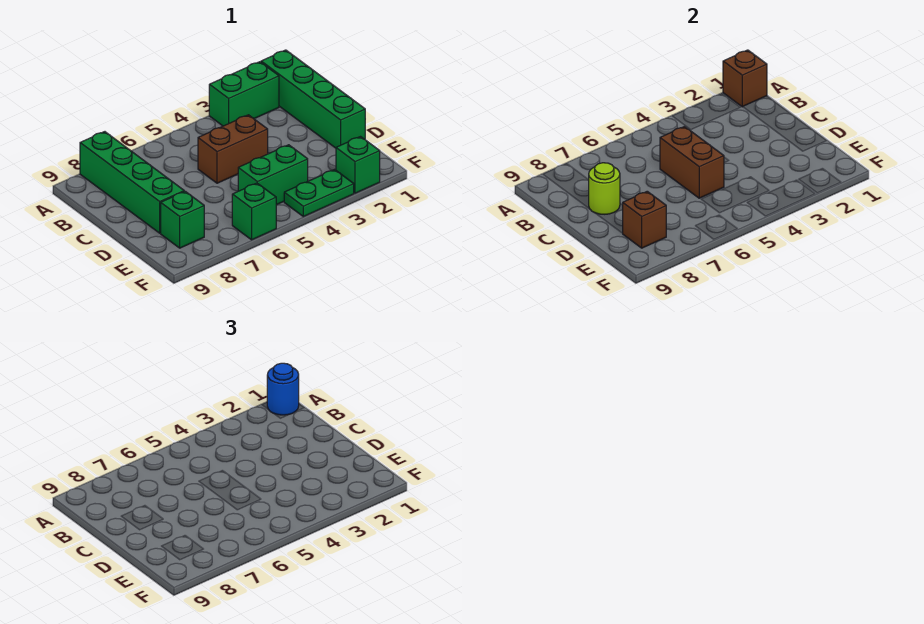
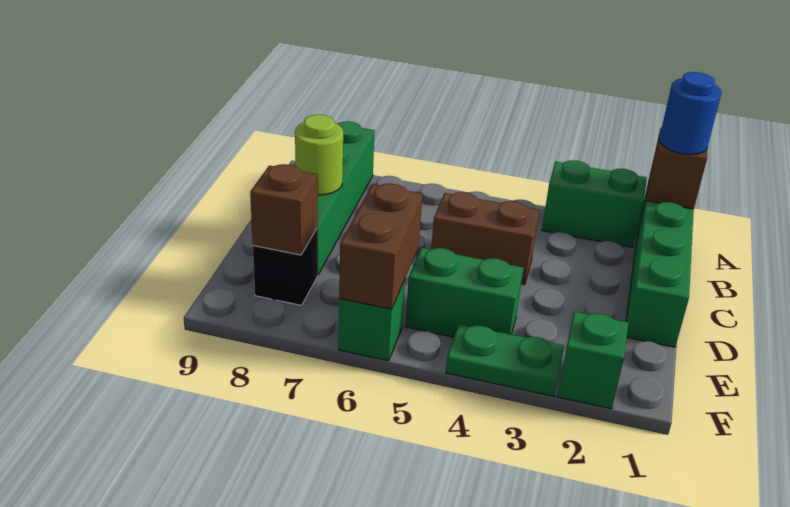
brown brick C5:D5 level 2 -> brown brick E6:F6 level 2
green brick E8 level 1 -> black brick E8 level 1

